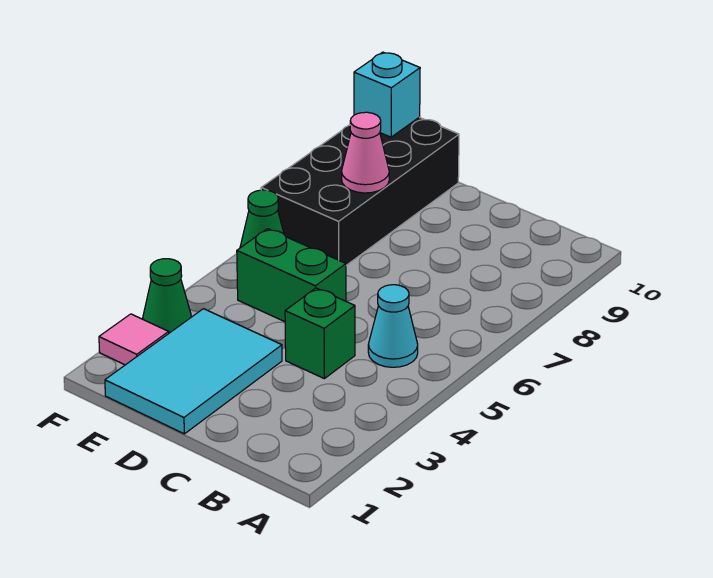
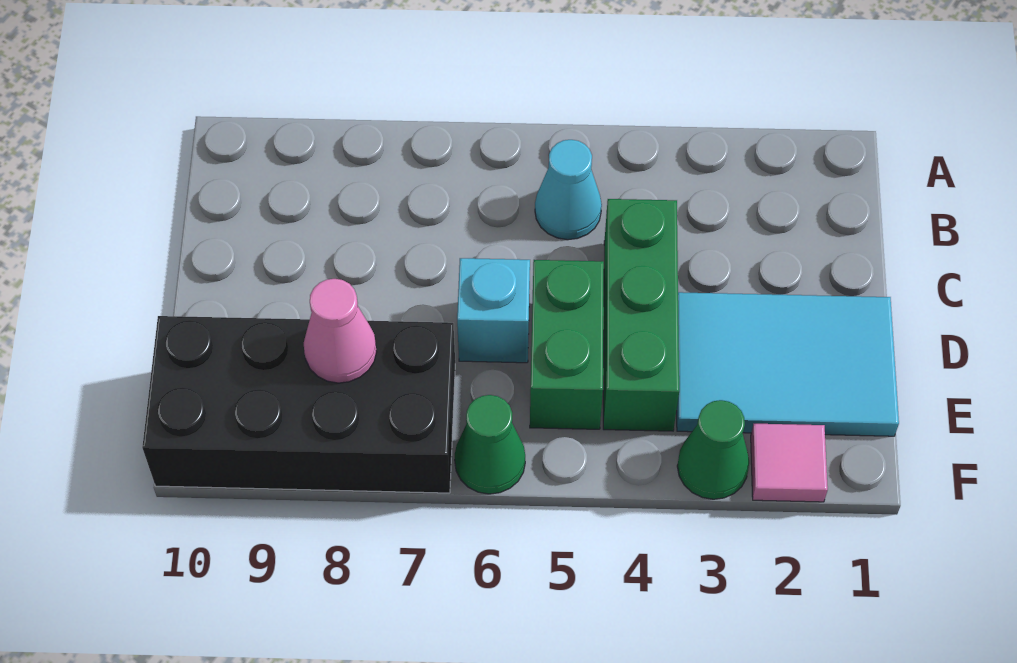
green brick C4 level 1 -> green brick C4:E4 level 1
cyan brick F10 level 2 -> cyan brick D6 level 1

